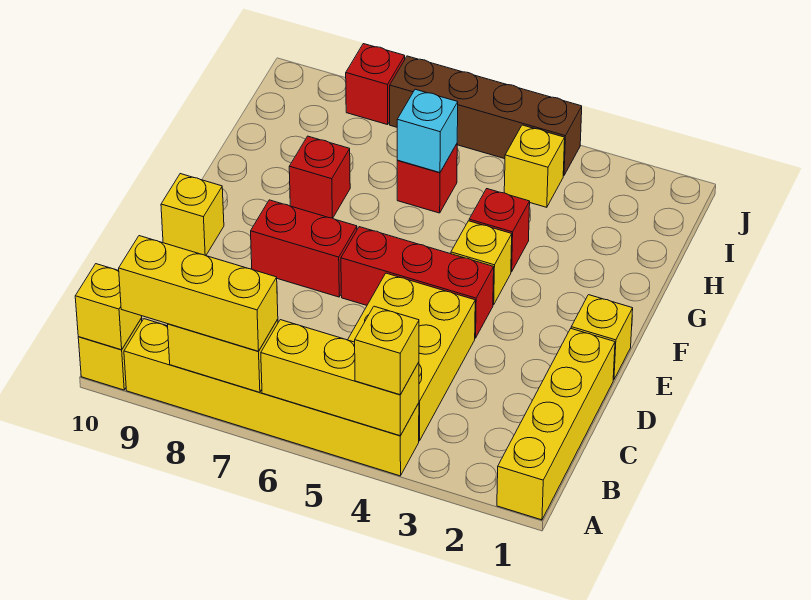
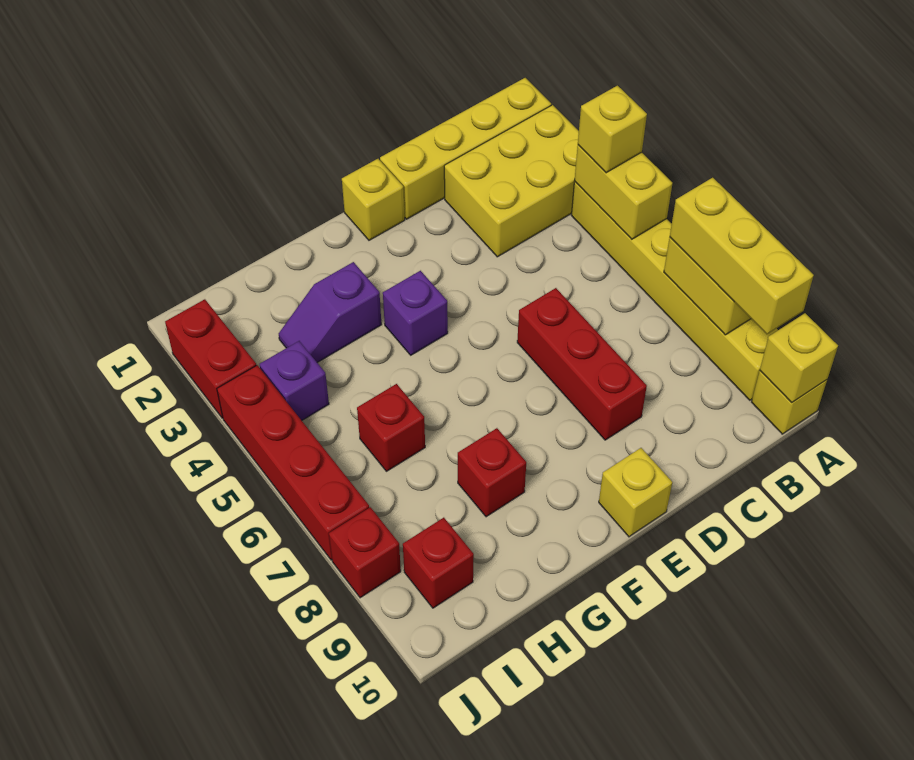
yellow brick A4:A6 level 2 -> yellow brick A4:A5 level 2
yellow brick B4:D5 level 1 -> yellow brick A2:C3 level 1
red brick E4:E6 level 1 -> red brick D6:D8 level 1
red brick E7:E8 level 1 -> red brick J2:J3 level 1
yellow brick F4 level 1 -> purple brick F4 level 1
none -> purple slope G3:H3 level 1 top G
red brick G4 level 1 -> red brick I9 level 1
cyan brick H6 level 2 -> none
yellow brick I4 level 1 -> purple brick I4 level 1
brown brick J4:J7 level 1 -> red brick J4:J7 level 1

